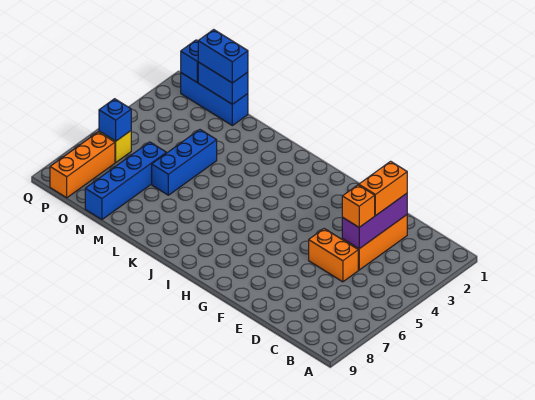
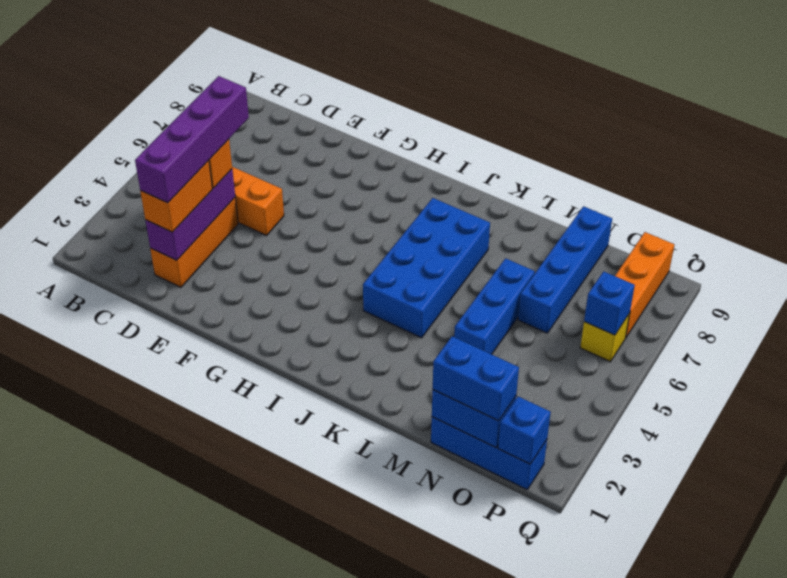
none -> purple brick D2:D5 level 4
none -> blue brick J4:K7 level 1

